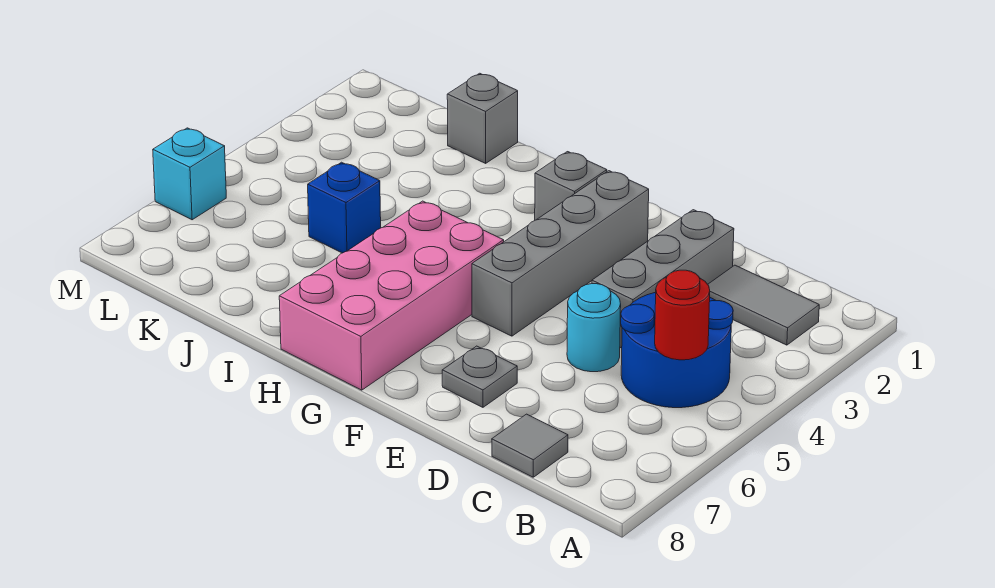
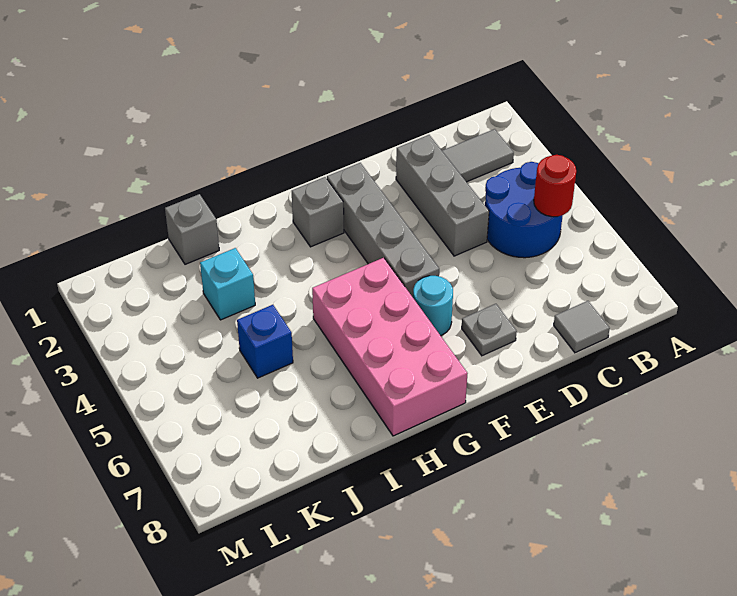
cyan round brick D5 level 1 -> cyan round brick F6 level 1
cyan brick M6 level 1 -> cyan brick J3 level 1

